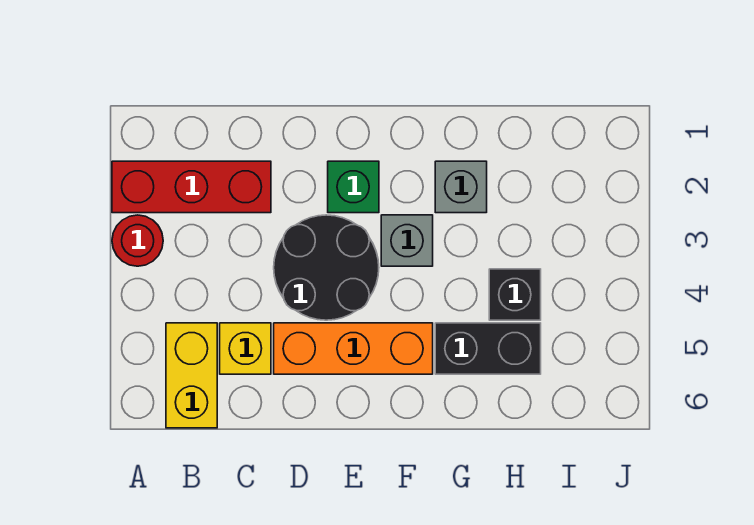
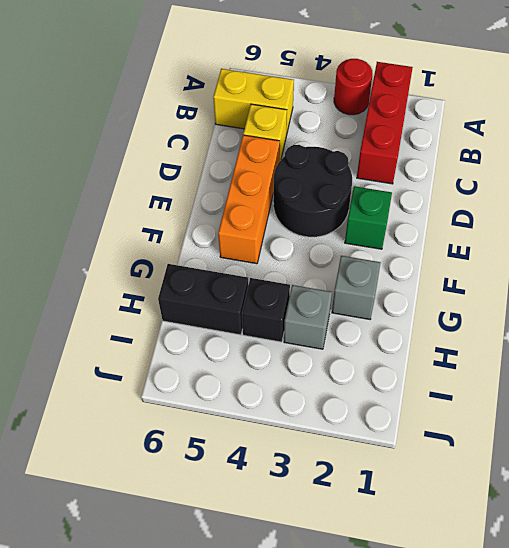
grey brick F3 level 1 -> grey brick H3 level 1
black brick G5:H5 level 1 -> black brick H5:H6 level 1

